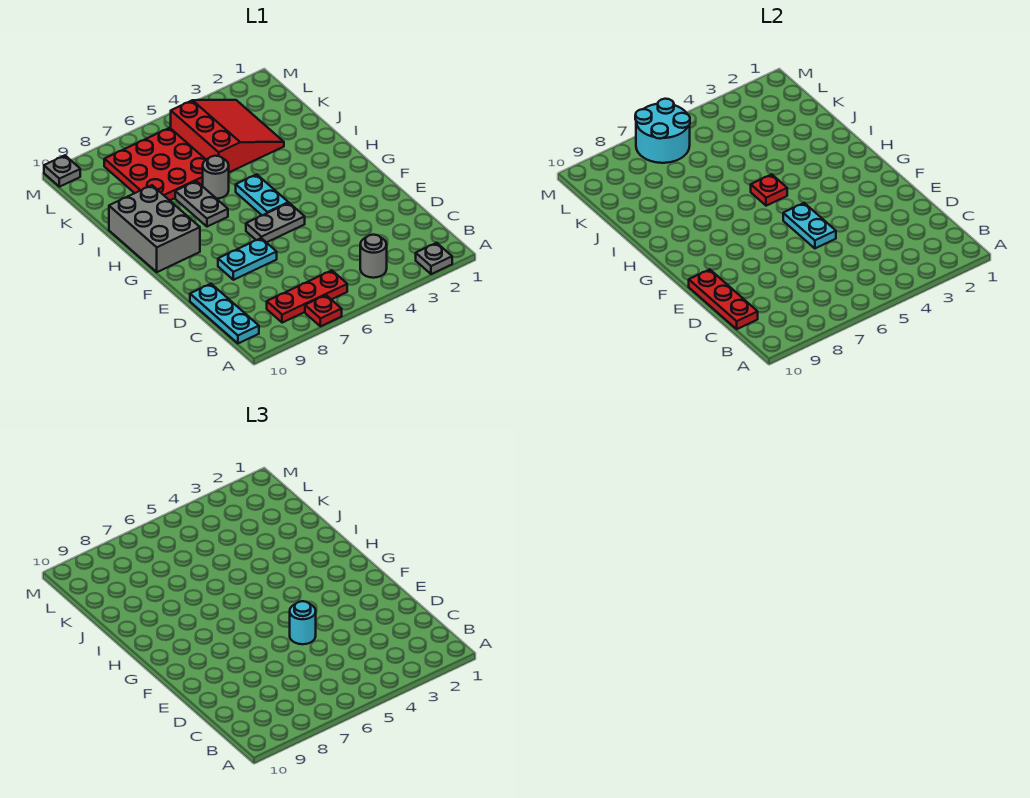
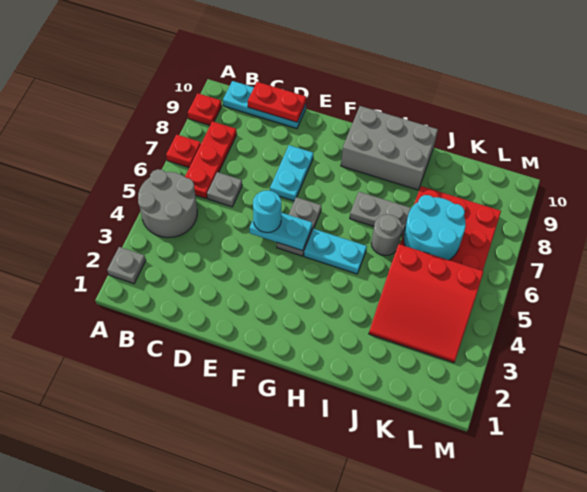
grey round brick B4 level 1 -> grey round brick A4:B5 level 1
red plate C10:E10 level 2 -> red plate C10:D10 level 2
red plate H5 level 2 -> red plate A9 level 1
cyan round brick L6:M7 level 2 -> cyan round brick J6:K7 level 2
grey plate M10 level 1 -> grey plate C6 level 1

